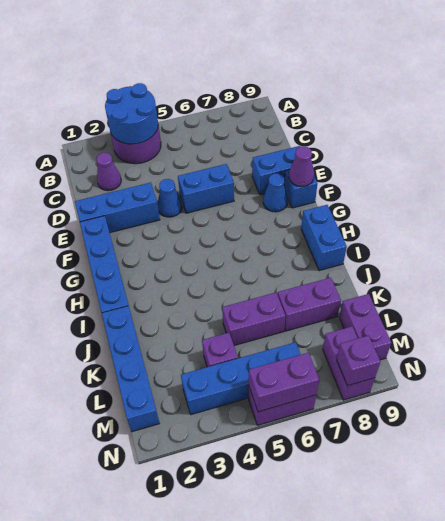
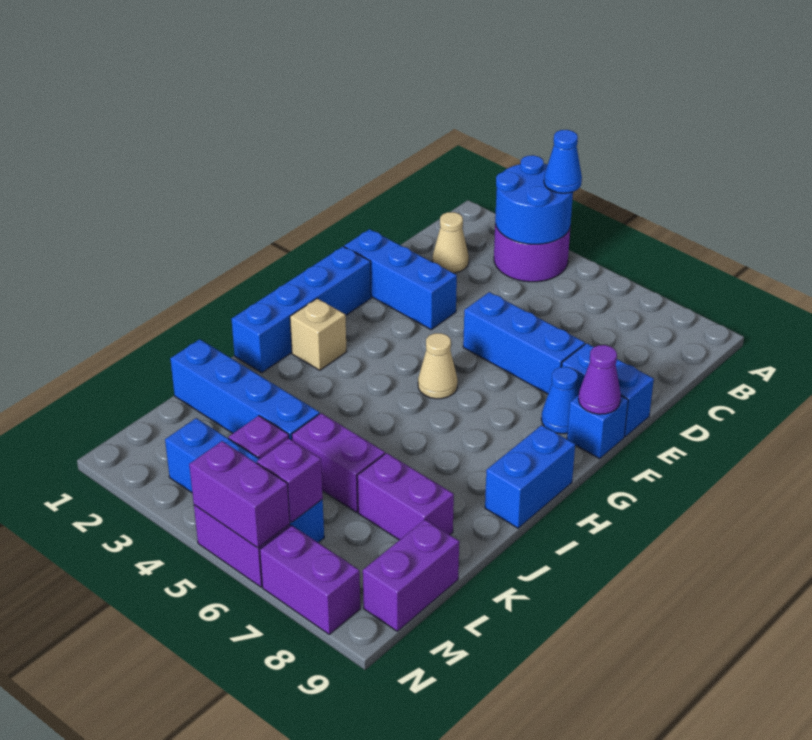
purple cone C2 level 1 -> tan cone C2 level 1
blue cone E4 level 1 -> blue cone A4 level 3
blue brick E5:E6 level 1 -> blue brick E5:E7 level 1
none -> tan cone G5 level 1
none -> tan brick H2 level 1
blue brick J1:M1 level 1 -> blue brick K1:K4 level 1
purple brick M8:N8 level 1 -> purple brick N7:N8 level 1
purple brick N8 level 2 -> purple brick M6 level 2

